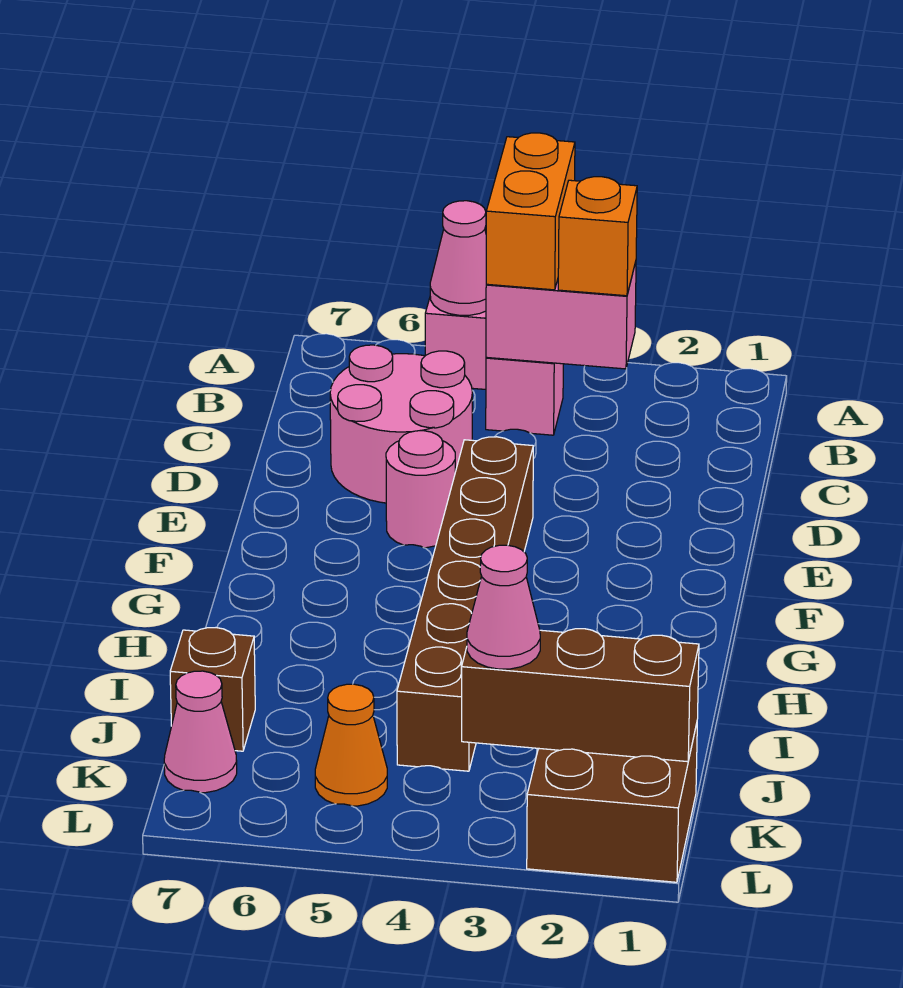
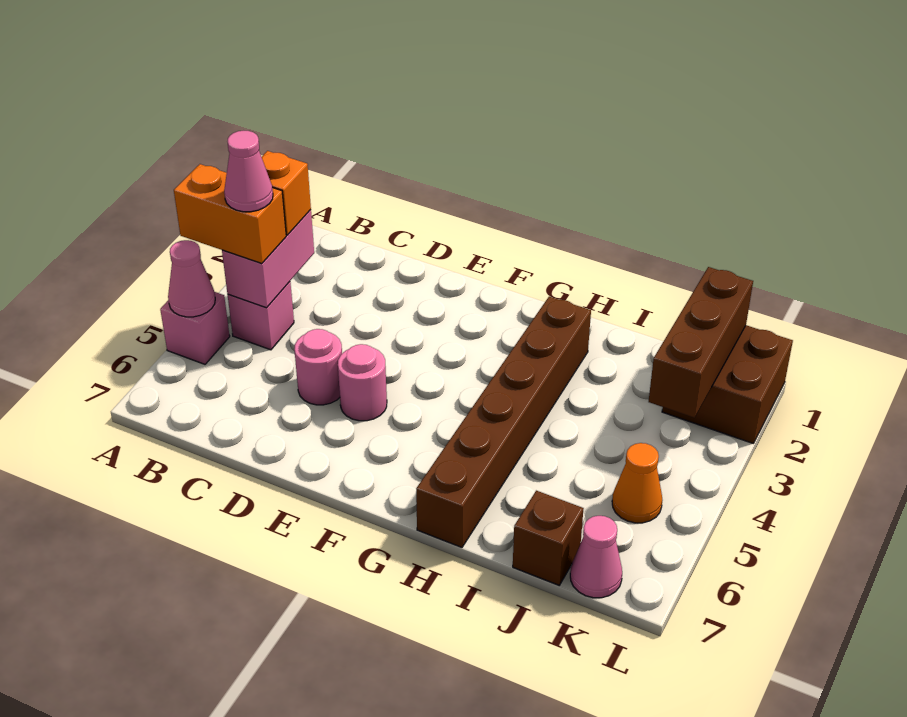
pink round brick C5:D6 level 1 -> pink round brick D5 level 1
brown brick E4:J4 level 1 -> brown brick H2:H7 level 1
pink cone K3 level 3 -> pink cone B4 level 4

